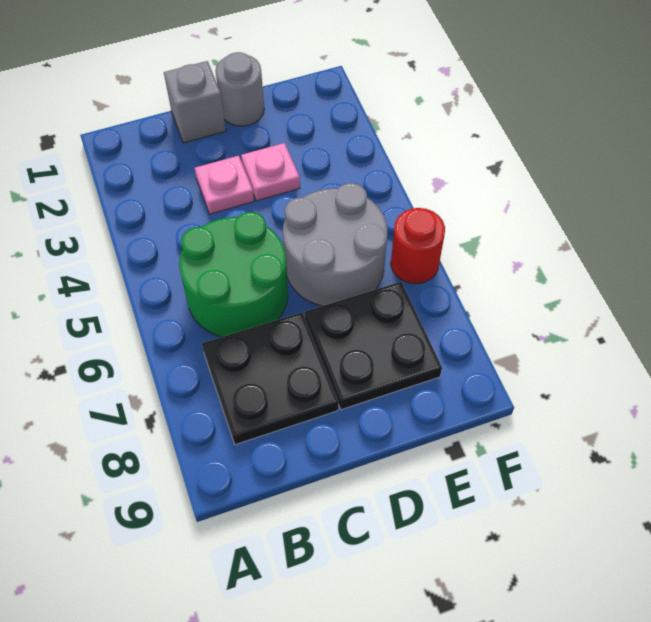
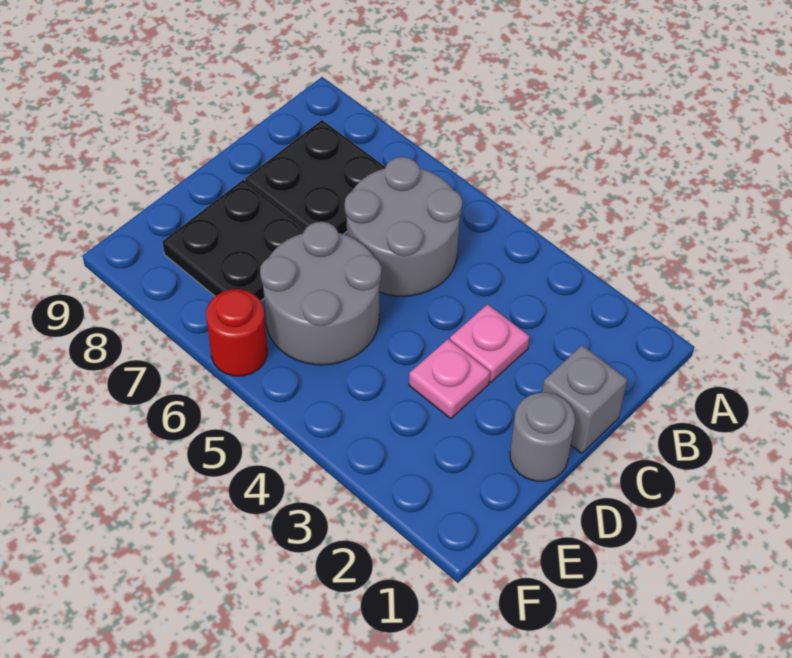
green round brick B5:C6 level 1 -> grey round brick B5:C6 level 1

